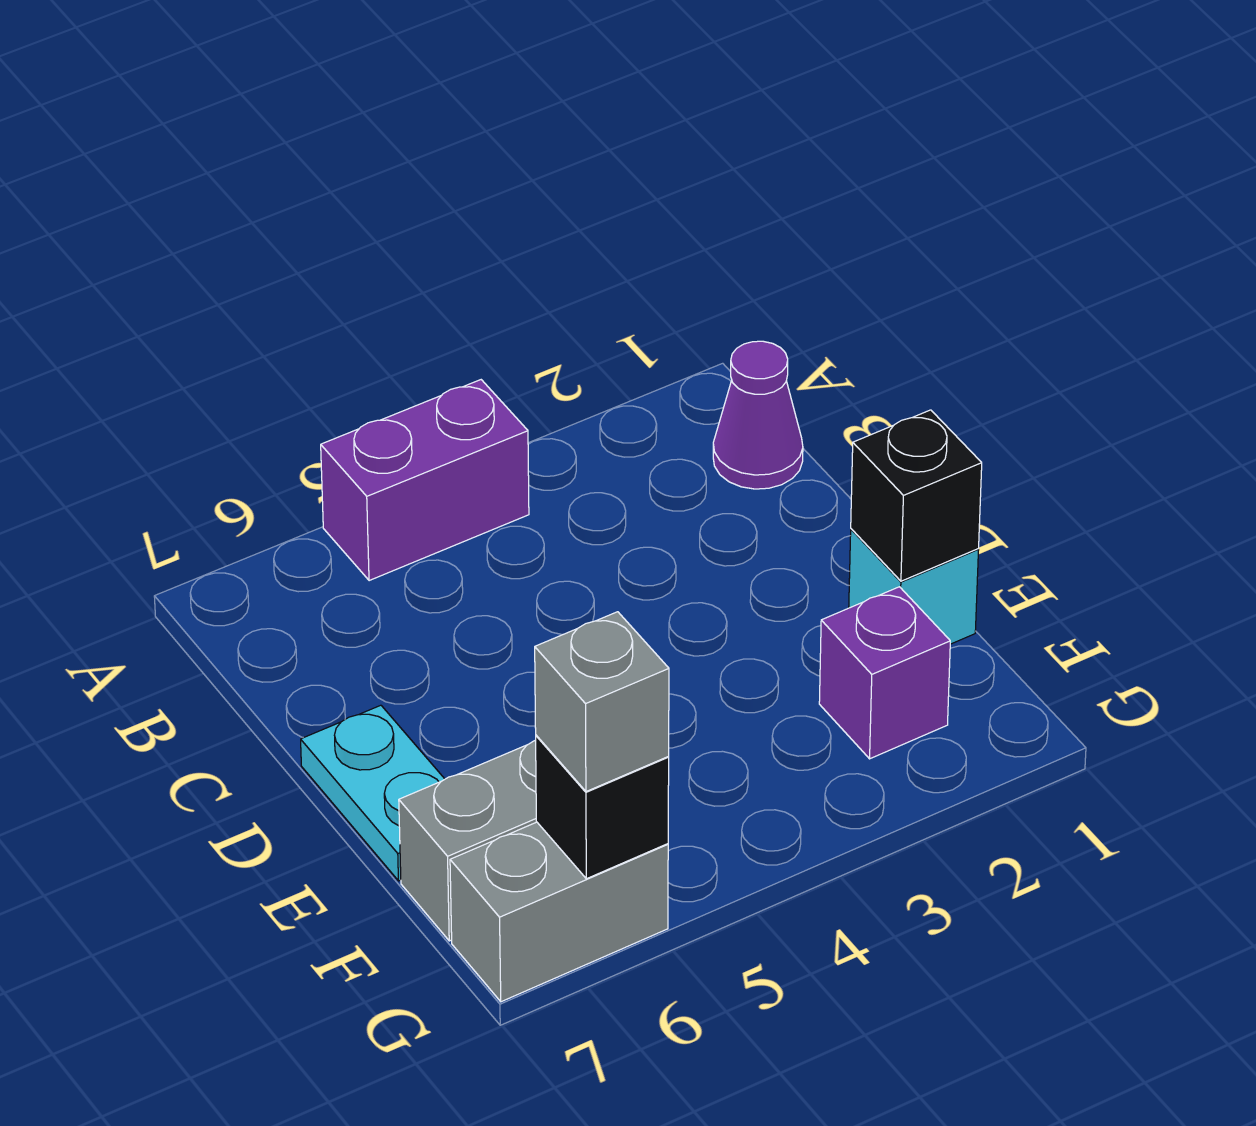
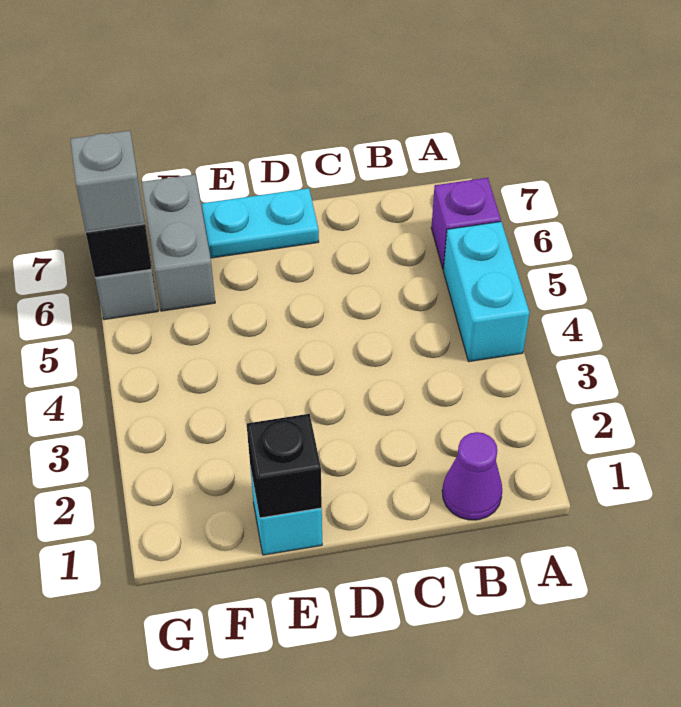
purple brick A4:A5 level 1 -> cyan brick A4:A5 level 1
purple brick F2 level 1 -> purple brick A6 level 1

